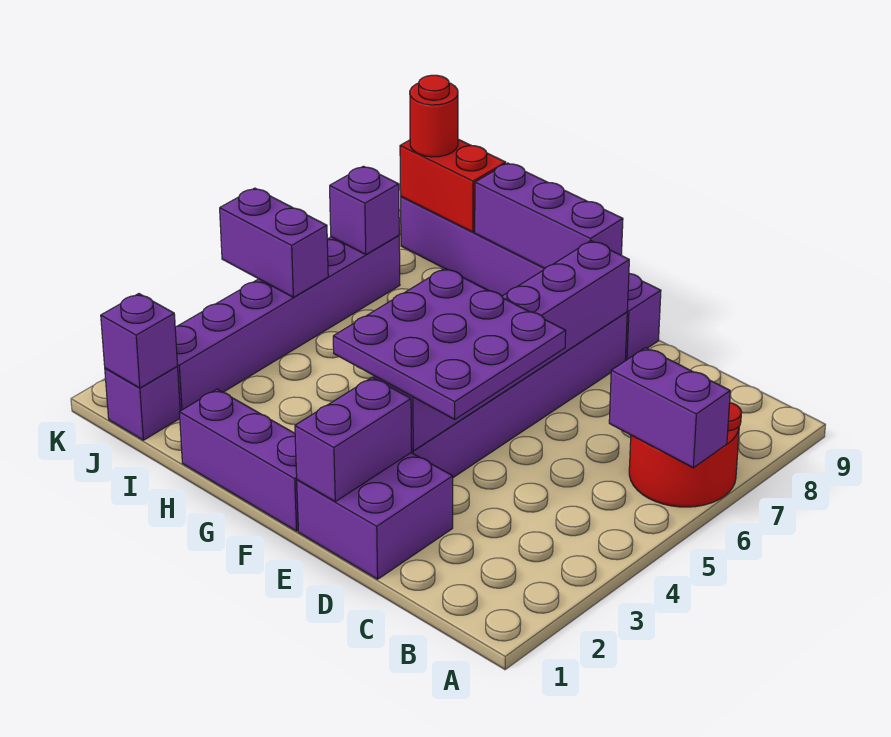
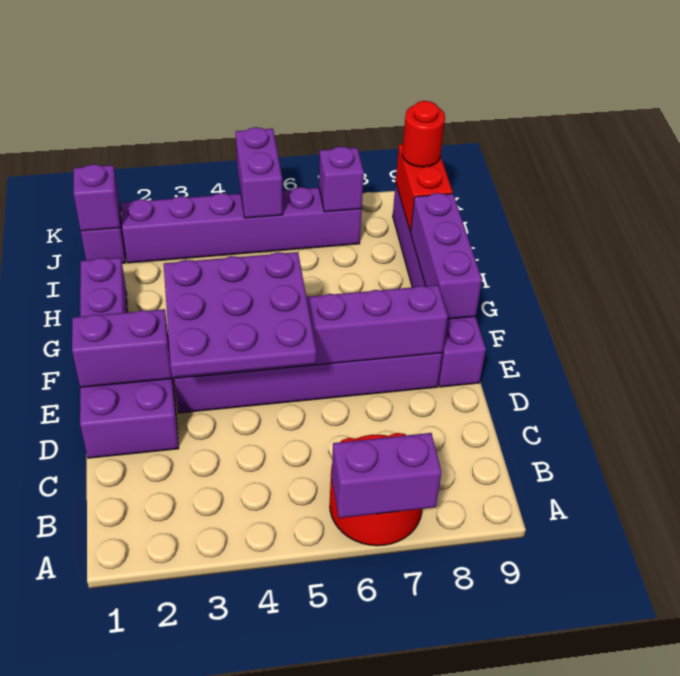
purple brick A6:B6 level 2 -> purple brick A6:A7 level 2

